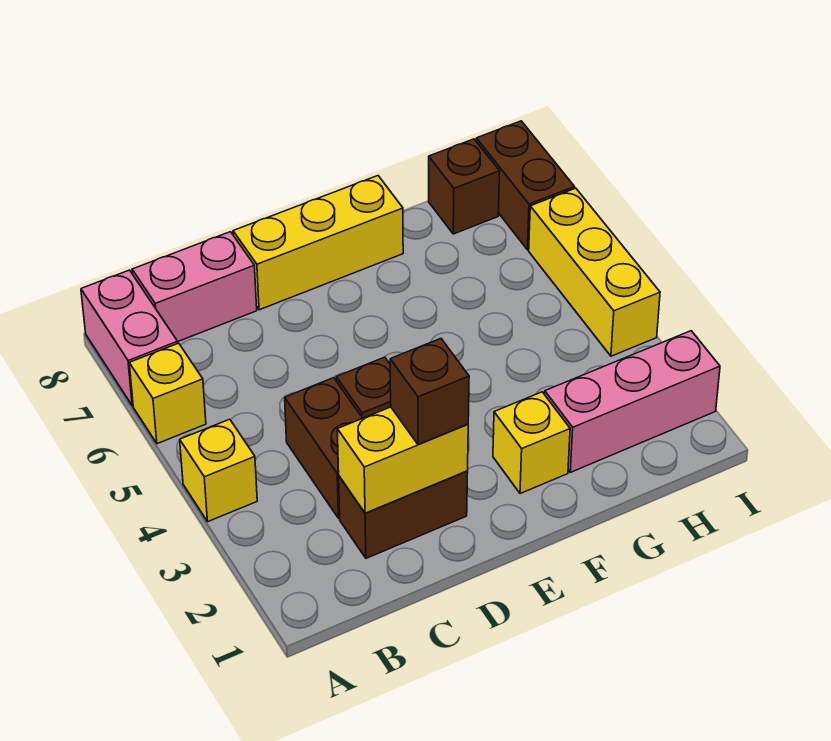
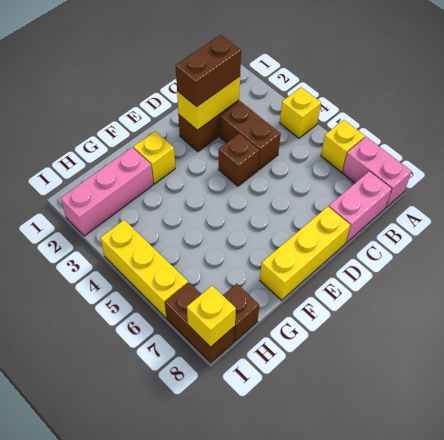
brown brick D2 level 3 -> brown brick C2:D2 level 3
none -> yellow brick I8 level 2

